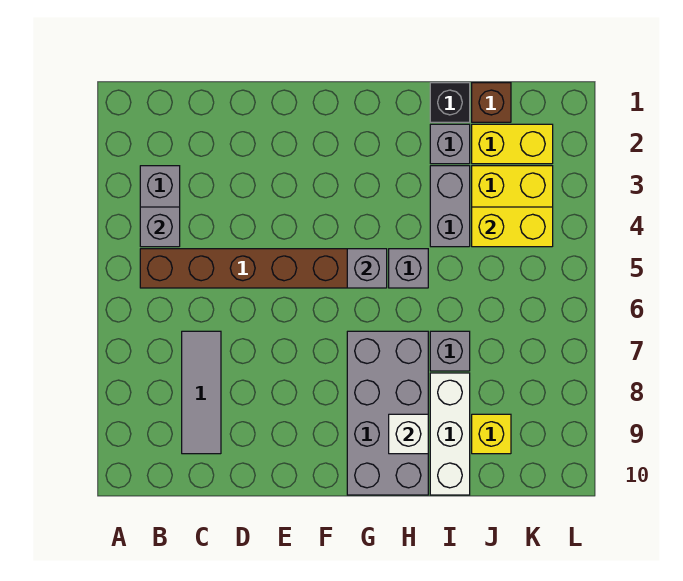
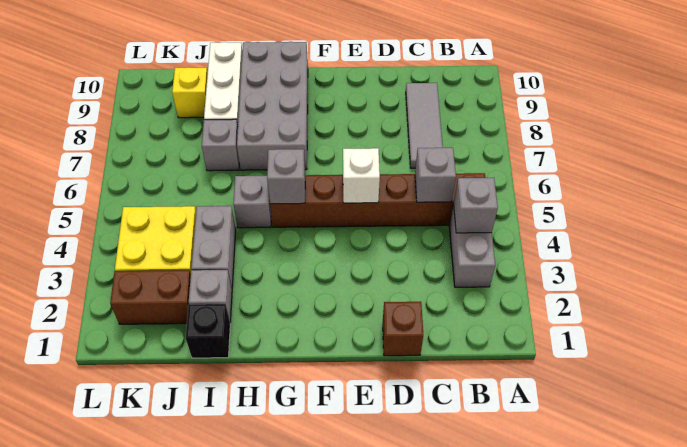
none -> grey brick C5 level 2
white brick H9 level 2 -> white brick E5 level 2
brown brick J1 level 1 -> brown brick D1 level 1
yellow brick J2:K2 level 1 -> brown brick J2:K2 level 1
yellow brick J4:K4 level 2 -> none

